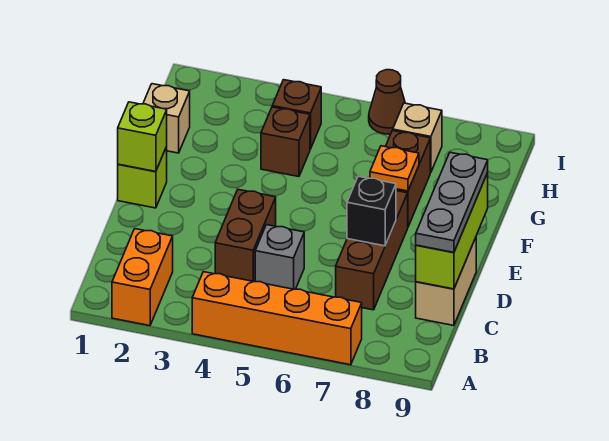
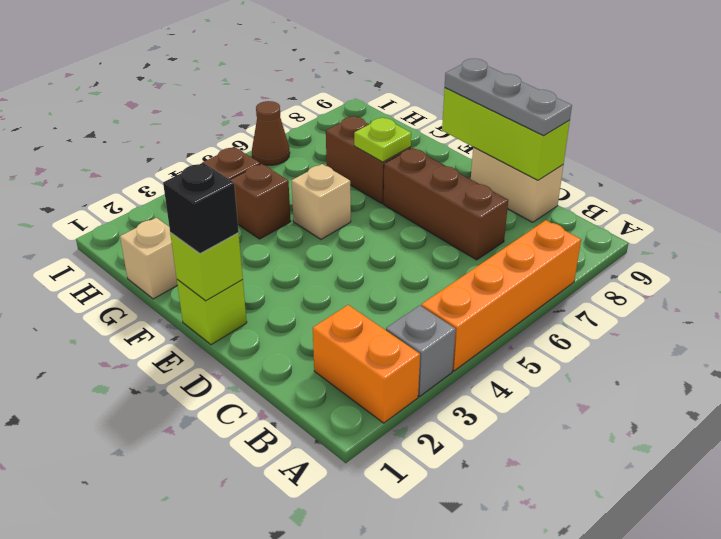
brown brick C4:D4 level 1 -> none
grey brick C5 level 1 -> grey brick A3 level 1
black brick D7 level 2 -> black brick E1 level 3
orange plate F7 level 2 -> lime plate F7 level 2
tan brick H7 level 1 -> tan brick F5 level 1

